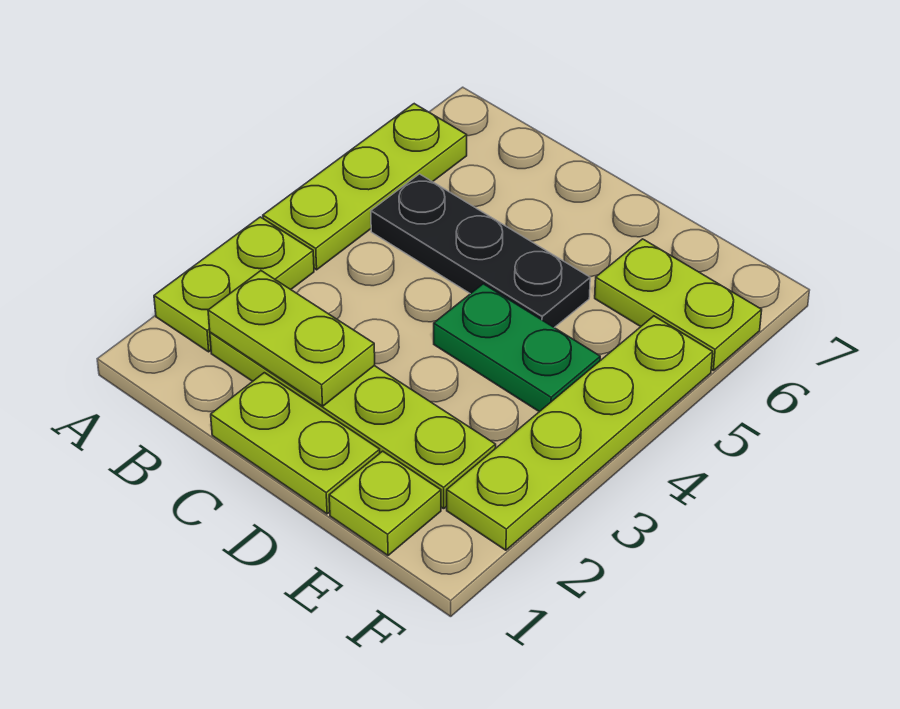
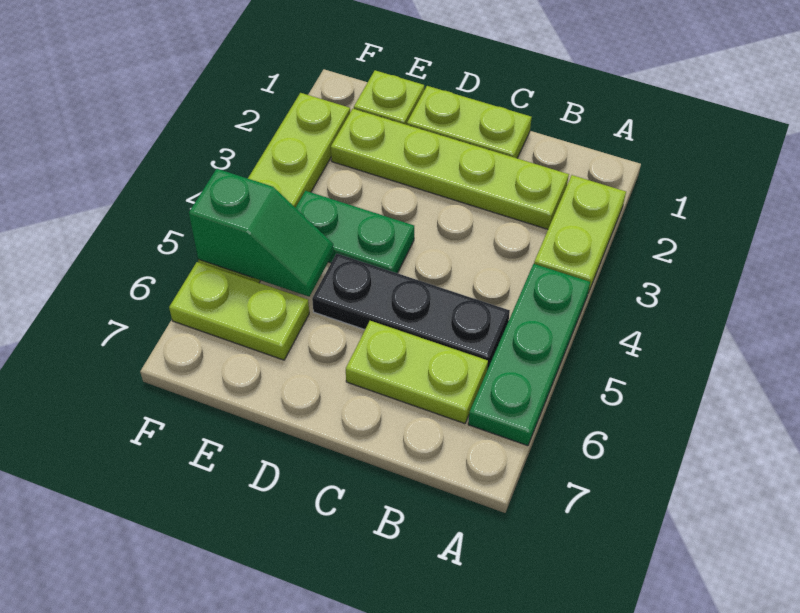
lime plate A4:A6 level 1 -> green plate A4:A6 level 1
lime plate B2:C2 level 2 -> lime plate B6:C6 level 1
none -> green slope E5:F5 level 2 top F

